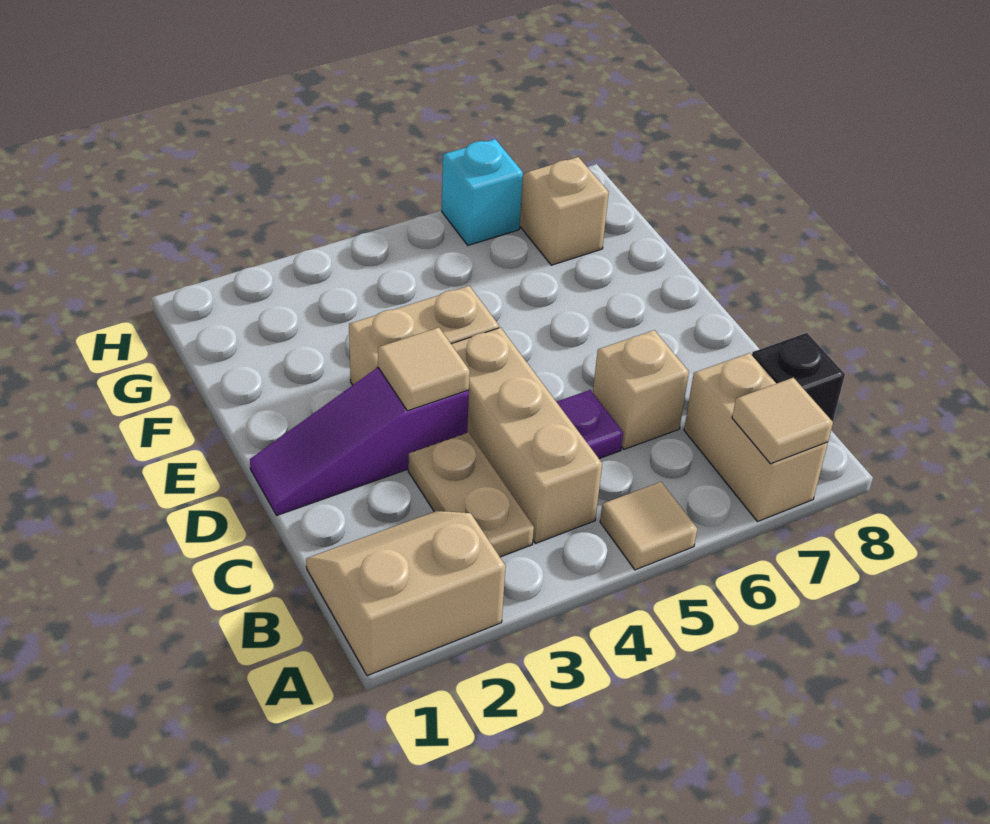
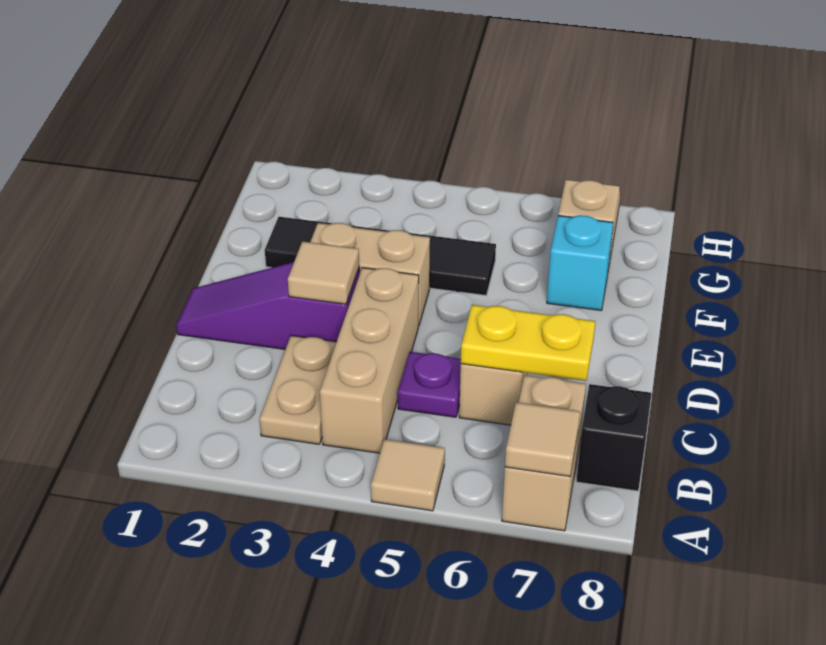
tan slope A1:B2 level 1 top A -> none
none -> yellow plate C6:C7 level 2
none -> black tile F2:F5 level 1
cyan brick H6 level 1 -> cyan brick F7 level 1

